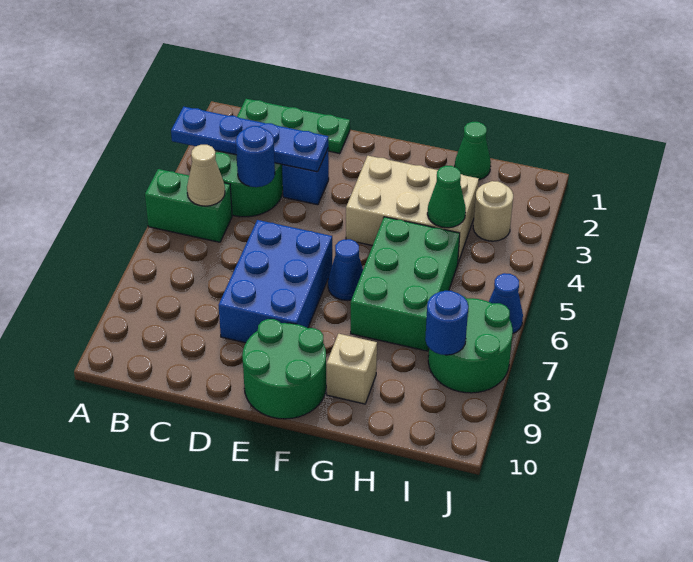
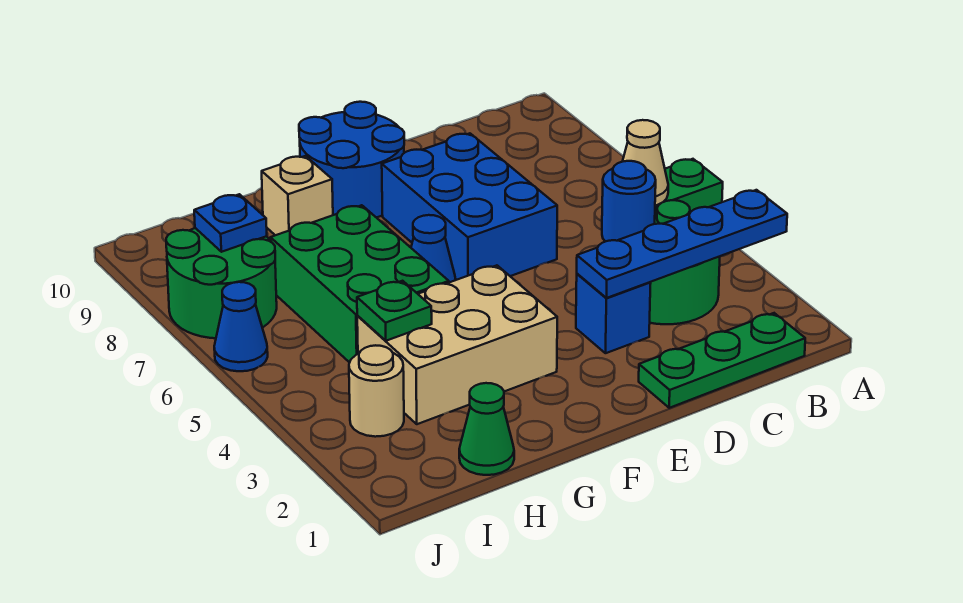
green round brick E9:F10 level 1 -> blue round brick E9:F10 level 1
green cone H4 level 2 -> green plate H4 level 2
blue round brick I8 level 2 -> blue plate I8 level 2

